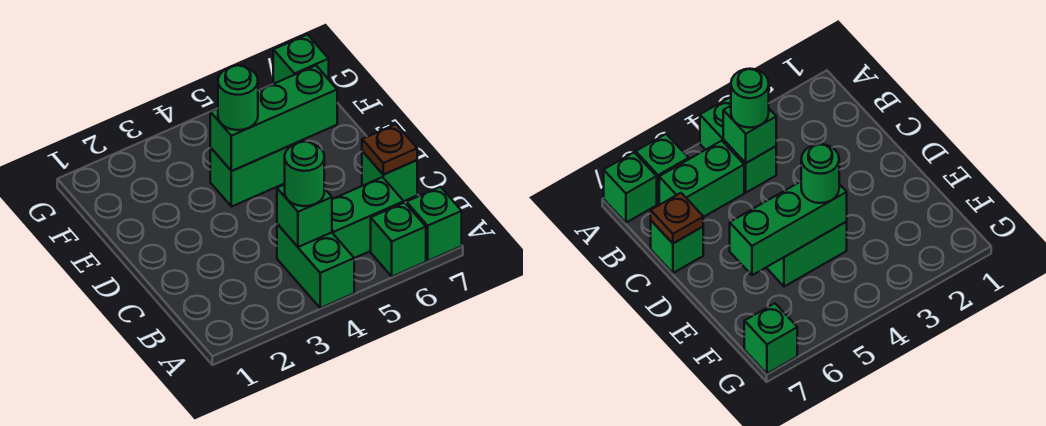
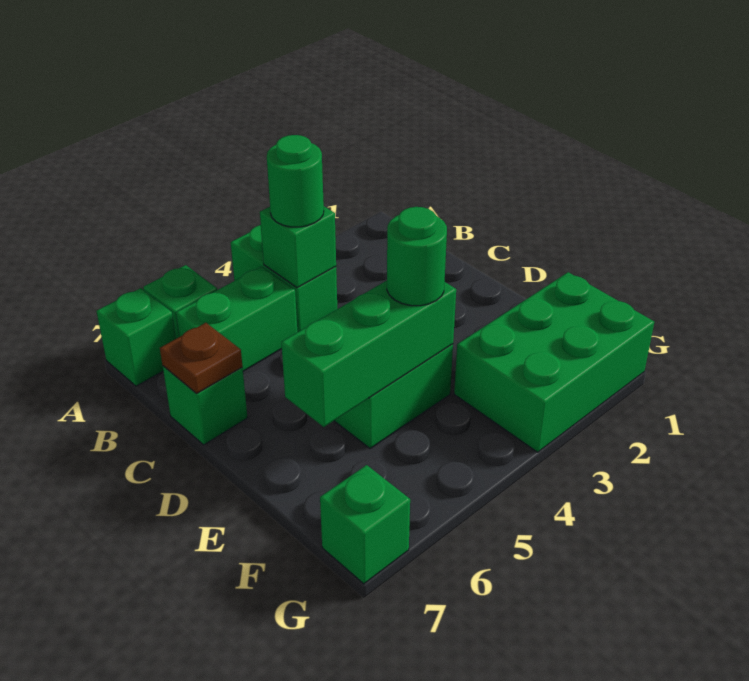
none -> green brick F1:G3 level 1

